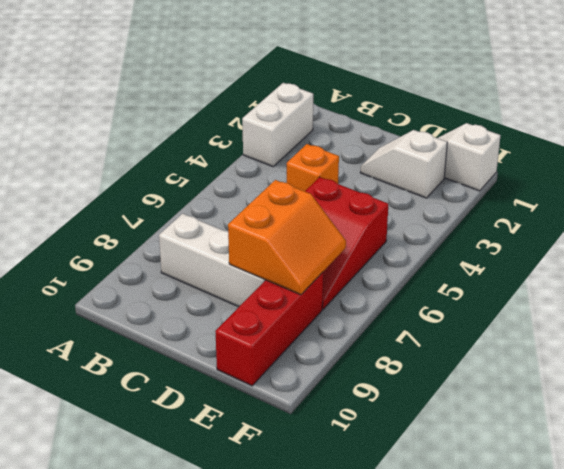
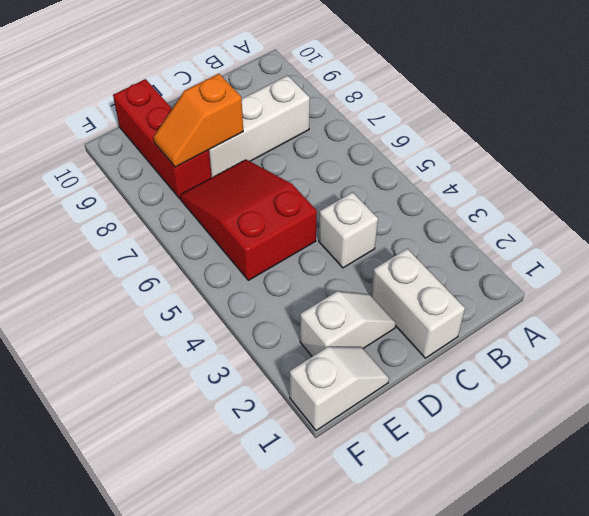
white brick A2:A3 level 1 -> white brick C1:C2 level 1
orange brick C4 level 1 -> white brick C4 level 1
orange slope D7:E8 level 2 top D -> orange slope D8:E8 level 2 top D

